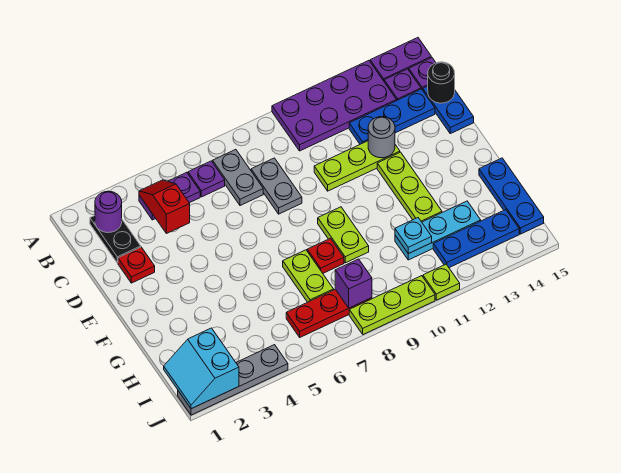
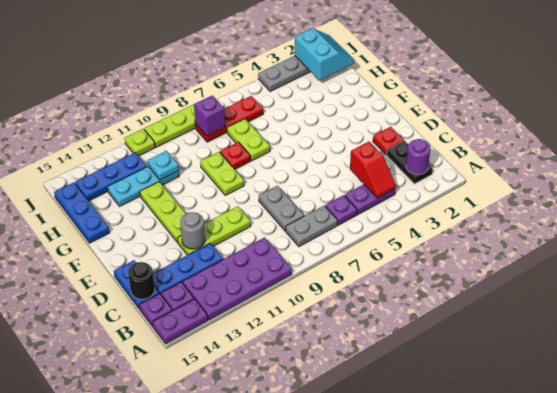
grey plate B7:C7 level 1 -> grey plate B7:B8 level 1

